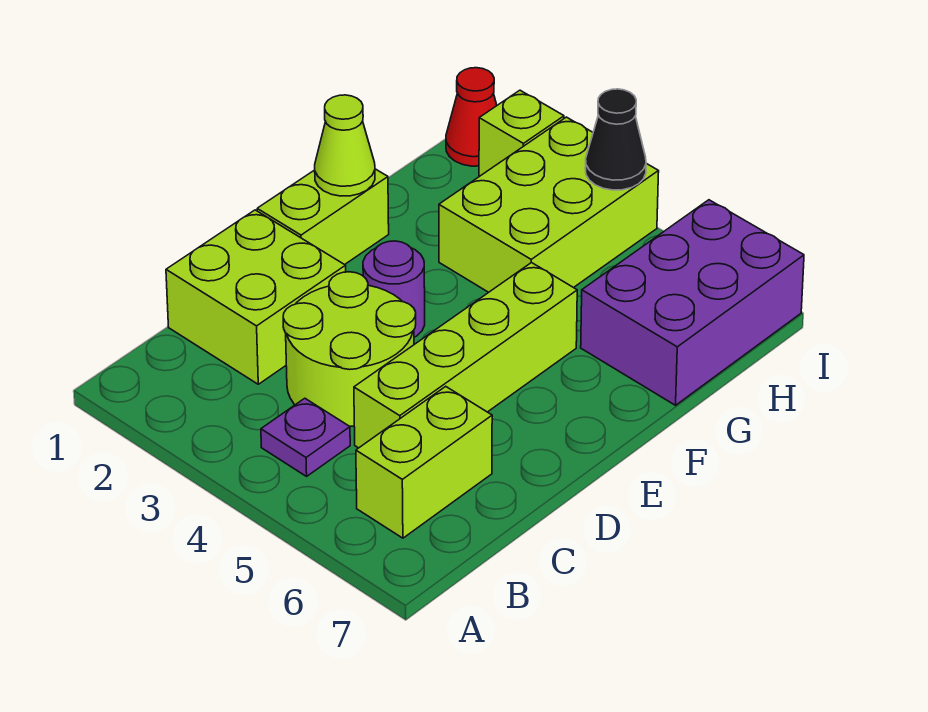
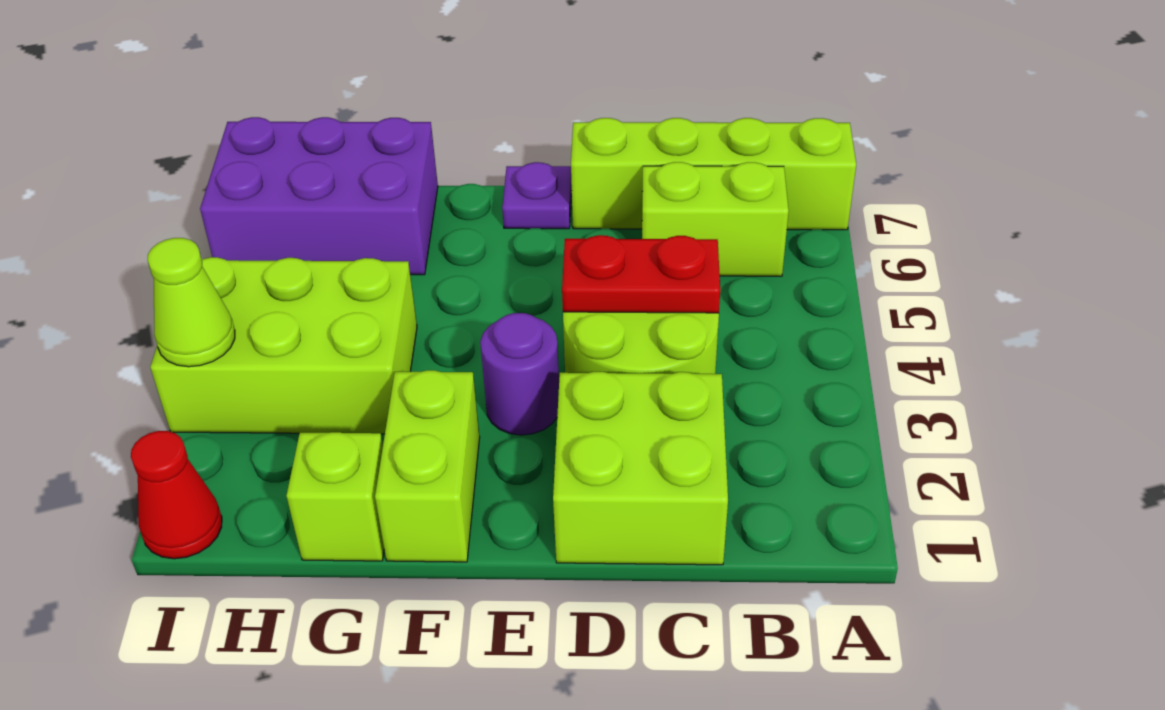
purple plate B4 level 1 -> purple plate E7 level 1
none -> red plate C4:D4 level 2
lime brick C5:F5 level 1 -> lime brick A7:D7 level 1
lime brick E1:F1 level 1 -> lime brick F1:F2 level 1
lime cone F1 level 2 -> lime cone I3 level 2
lime brick I2 level 1 -> lime brick G1 level 1
black cone I4 level 2 -> none

